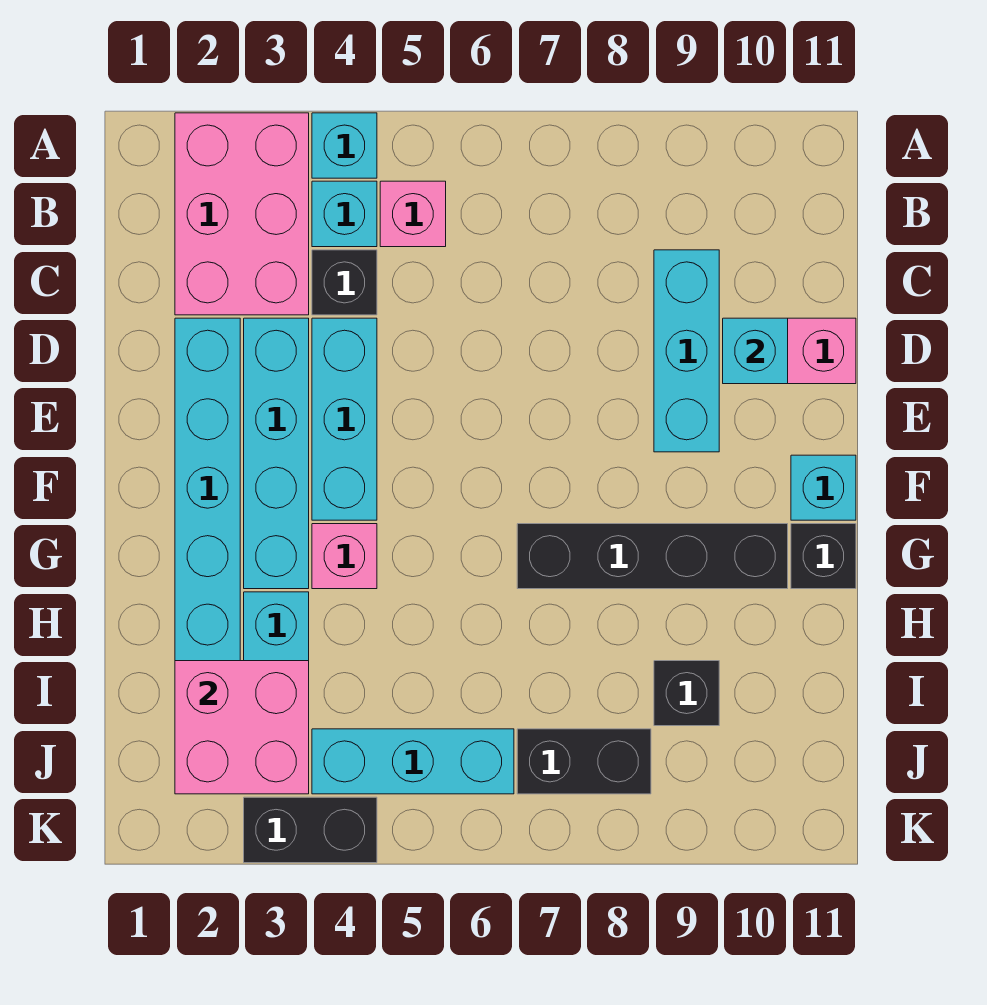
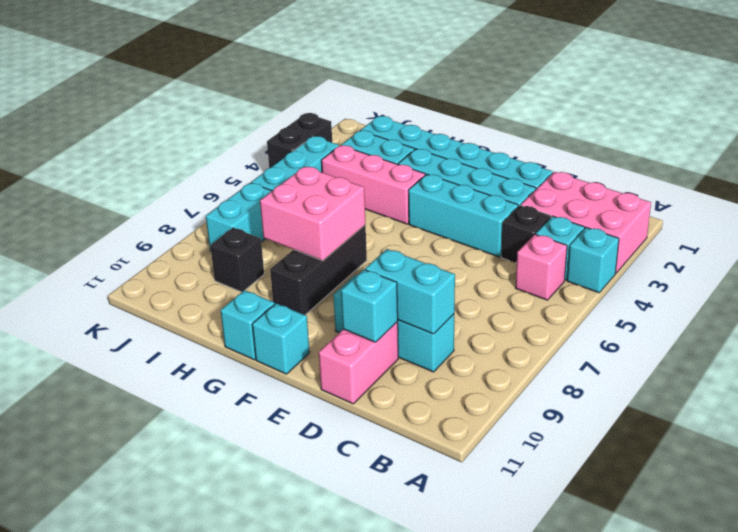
none -> cyan brick C9:D9 level 2
pink brick G4 level 1 -> pink brick G4:I4 level 1
black brick G7:G10 level 1 -> black brick G7:G9 level 1
black brick G11 level 1 -> cyan brick G11 level 1
pink brick I2:J3 level 2 -> pink brick G7:H8 level 2
black brick J7:J8 level 1 -> cyan brick J7:J8 level 1

